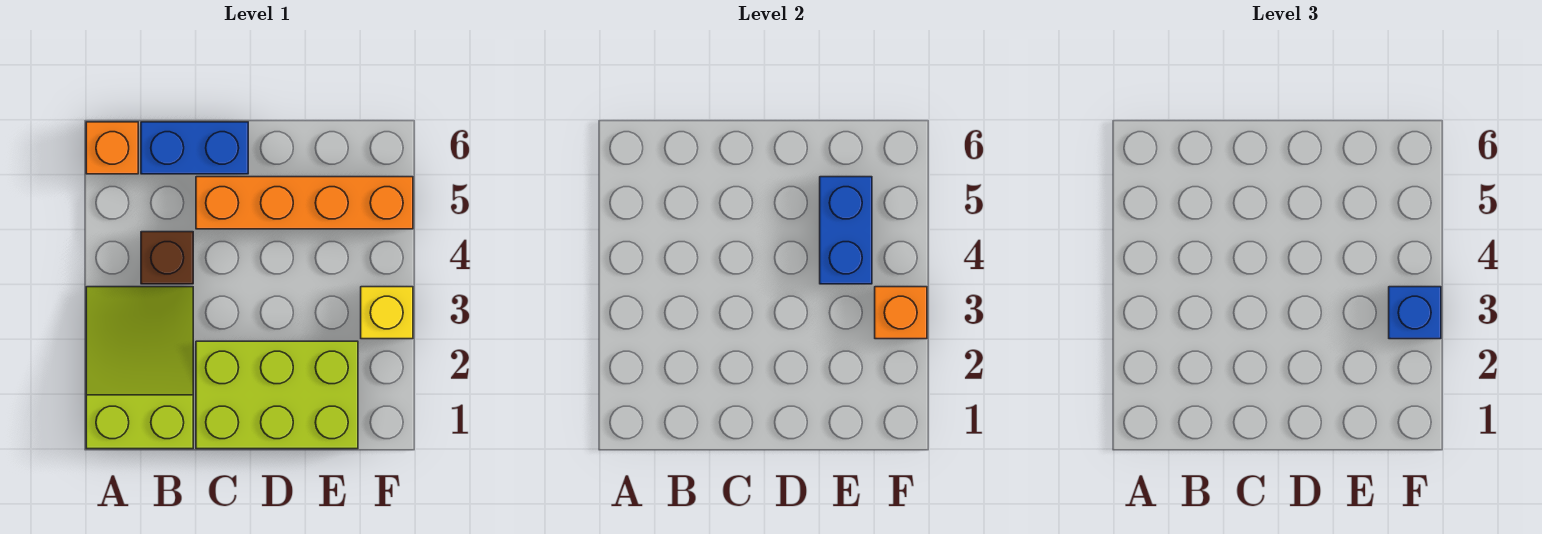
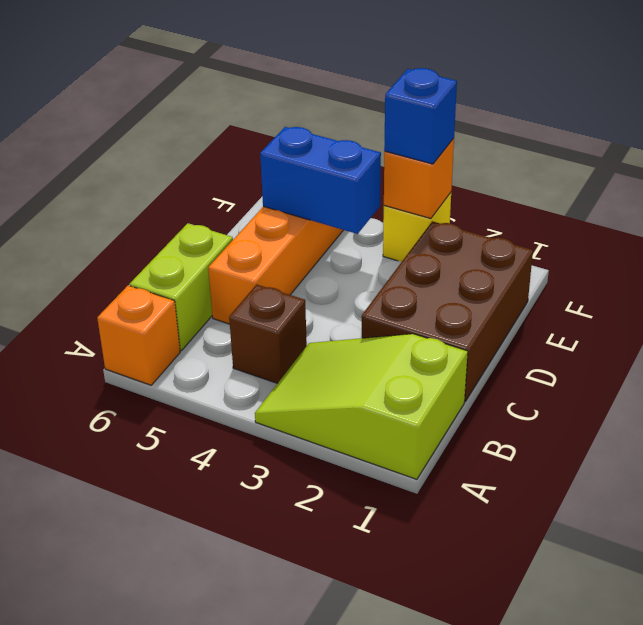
blue brick B6:C6 level 1 -> lime brick B6:C6 level 1
lime brick C1:E2 level 1 -> brown brick C1:E2 level 1

